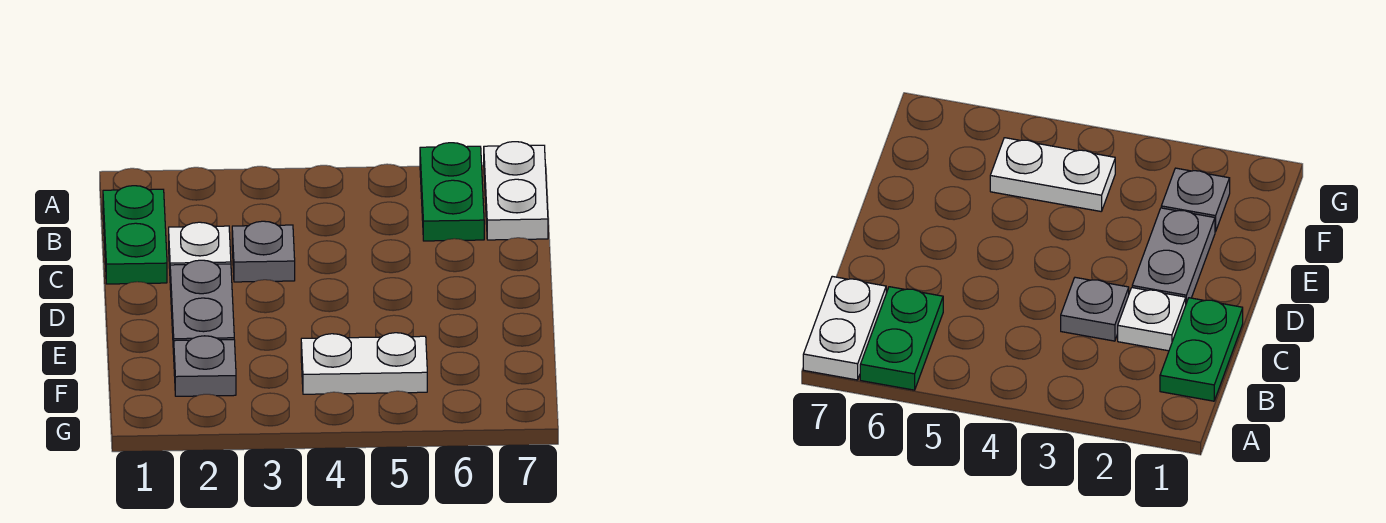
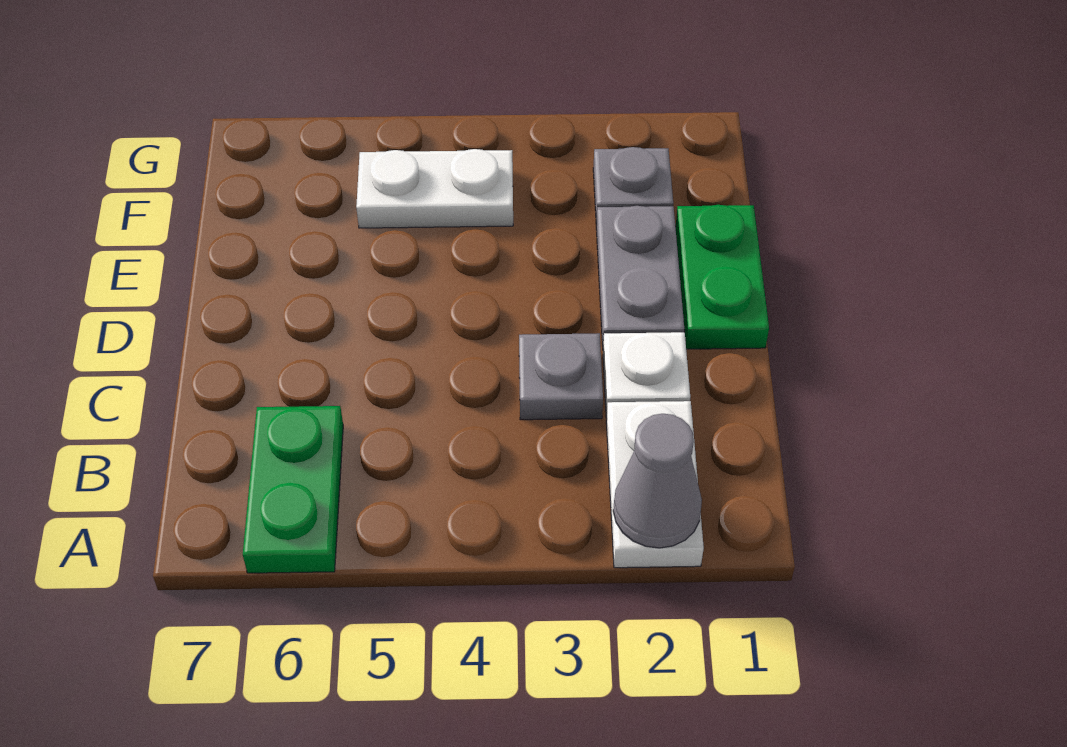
none -> grey cone A2 level 2
white plate A7:B7 level 1 -> white plate A2:B2 level 1
green plate B1:C1 level 1 -> green plate D1:E1 level 1

